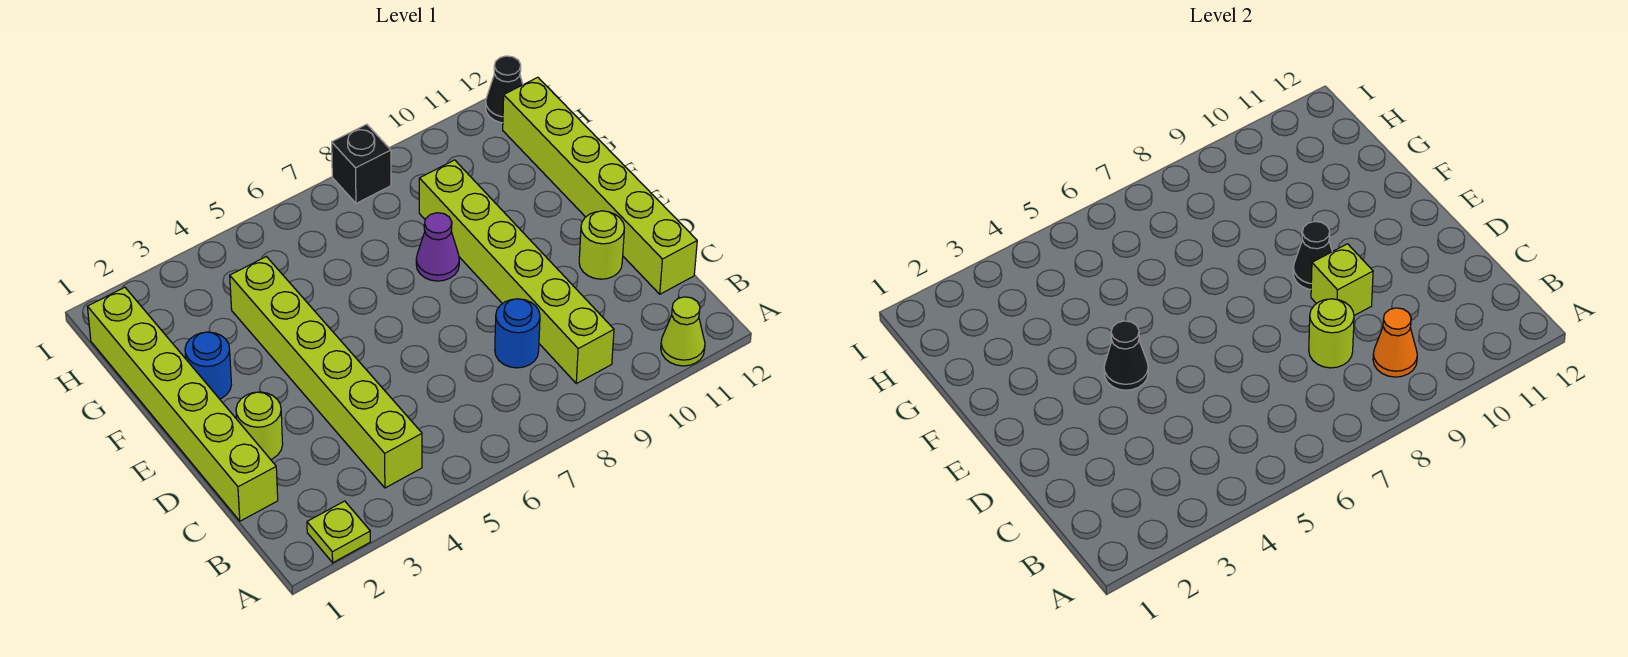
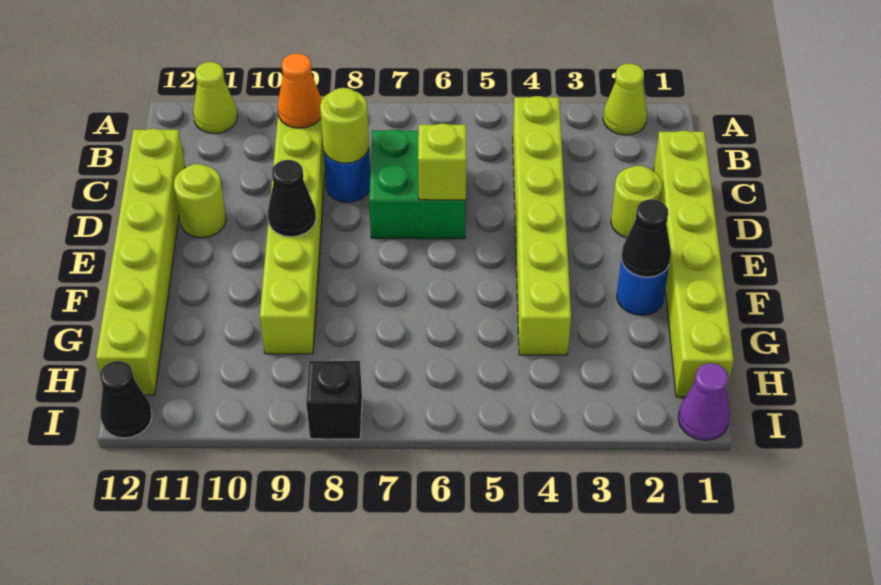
lime plate A2 level 1 -> lime cone A2 level 1
none -> green brick C6:D7 level 1
lime brick D9 level 2 -> lime brick D6 level 2
black cone E4 level 2 -> black cone F2 level 2
purple cone F8 level 1 -> purple cone I1 level 1

